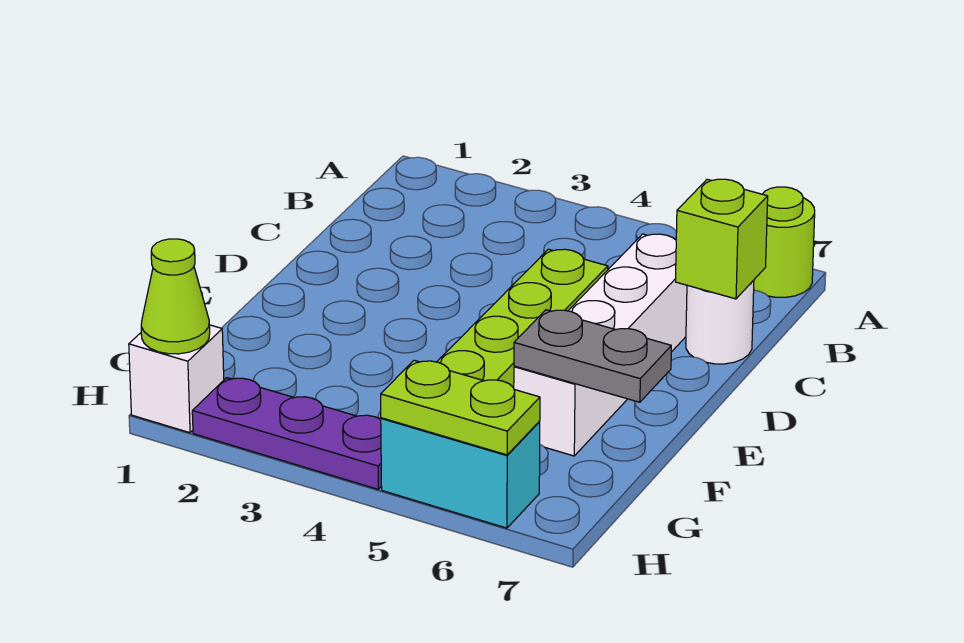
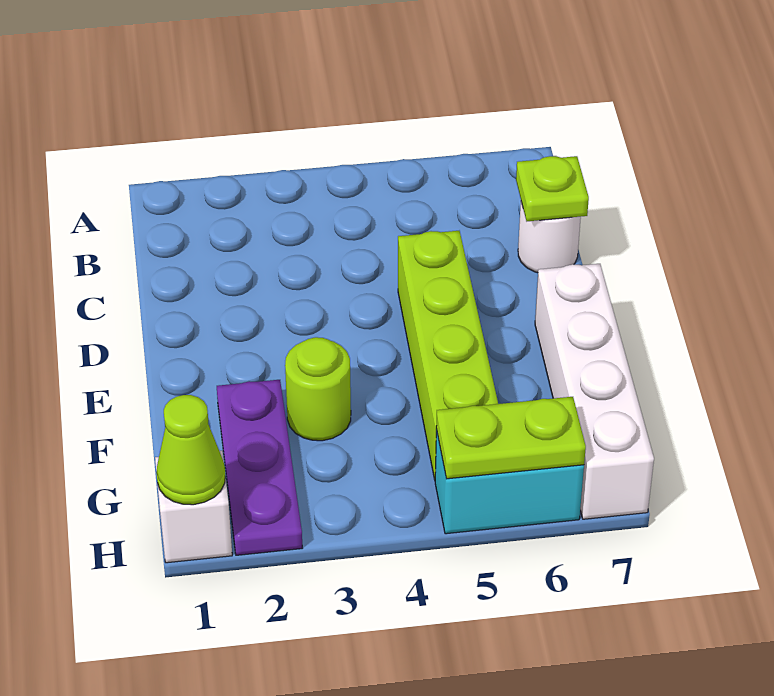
lime round brick A7 level 1 -> lime round brick F3 level 1
white brick C6:F6 level 1 -> white brick E7:H7 level 1
lime brick C7 level 2 -> lime plate C7 level 2
grey plate F6:F7 level 2 -> none
purple plate H2:H4 level 1 -> purple plate F2:H2 level 1

